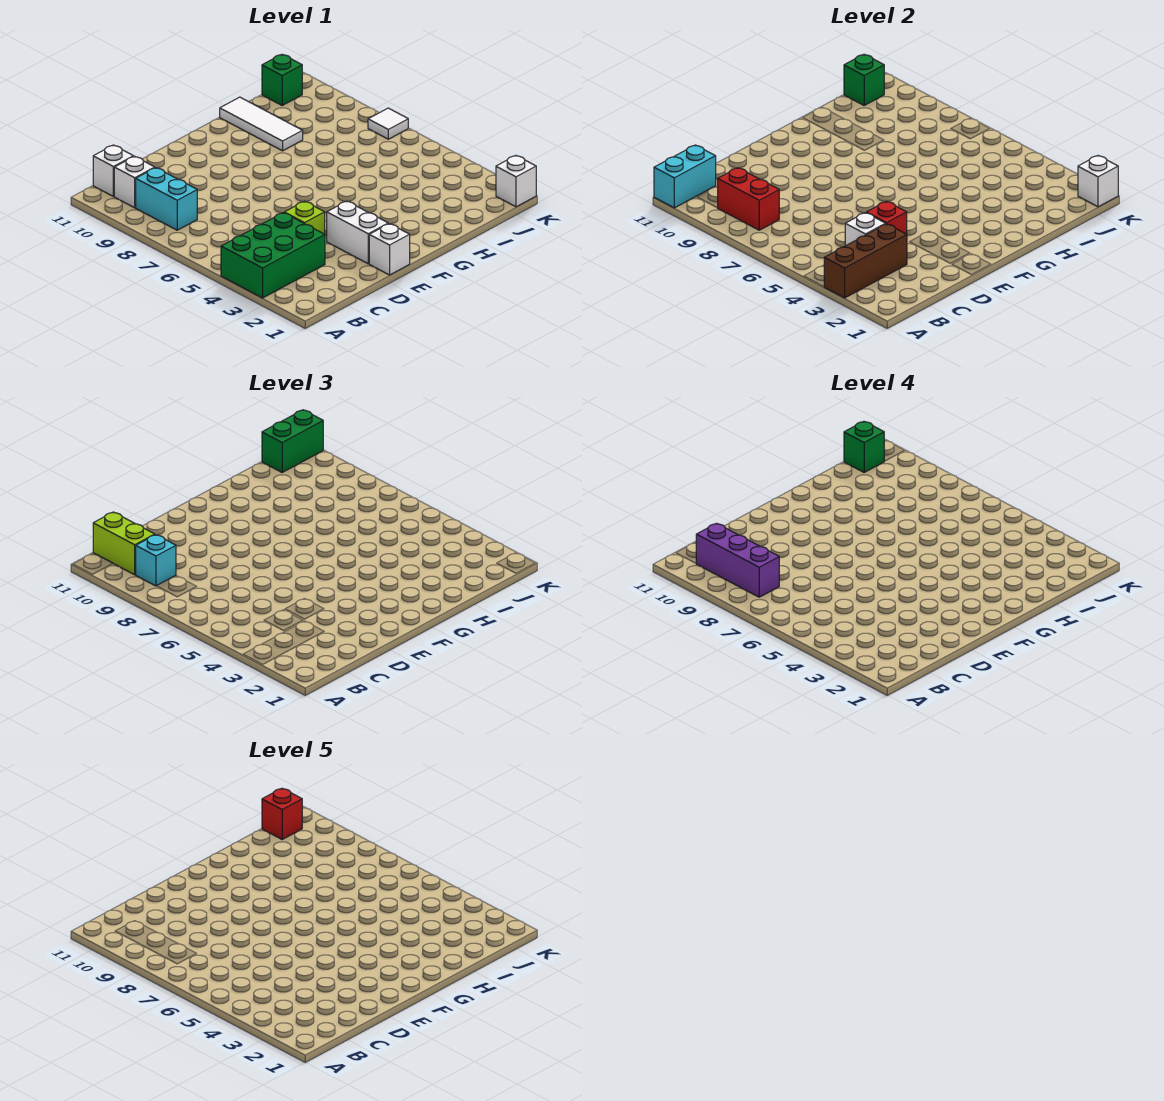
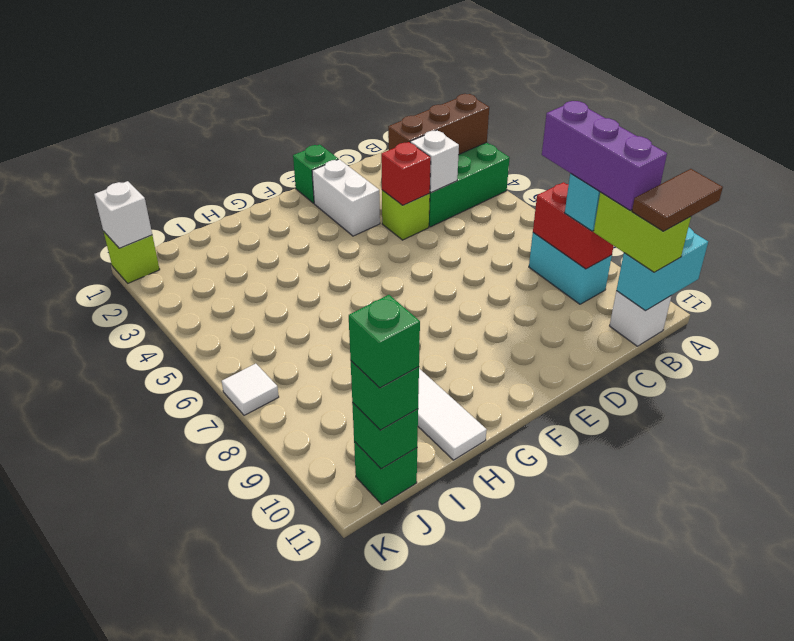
none -> brown tile A11:B11 level 4
white brick B10 level 1 -> none
white brick E1 level 1 -> green brick E1 level 1
green brick J11:K11 level 3 -> green brick J11 level 3
red brick J11 level 5 -> none
white brick K1 level 1 -> lime brick K1 level 1

